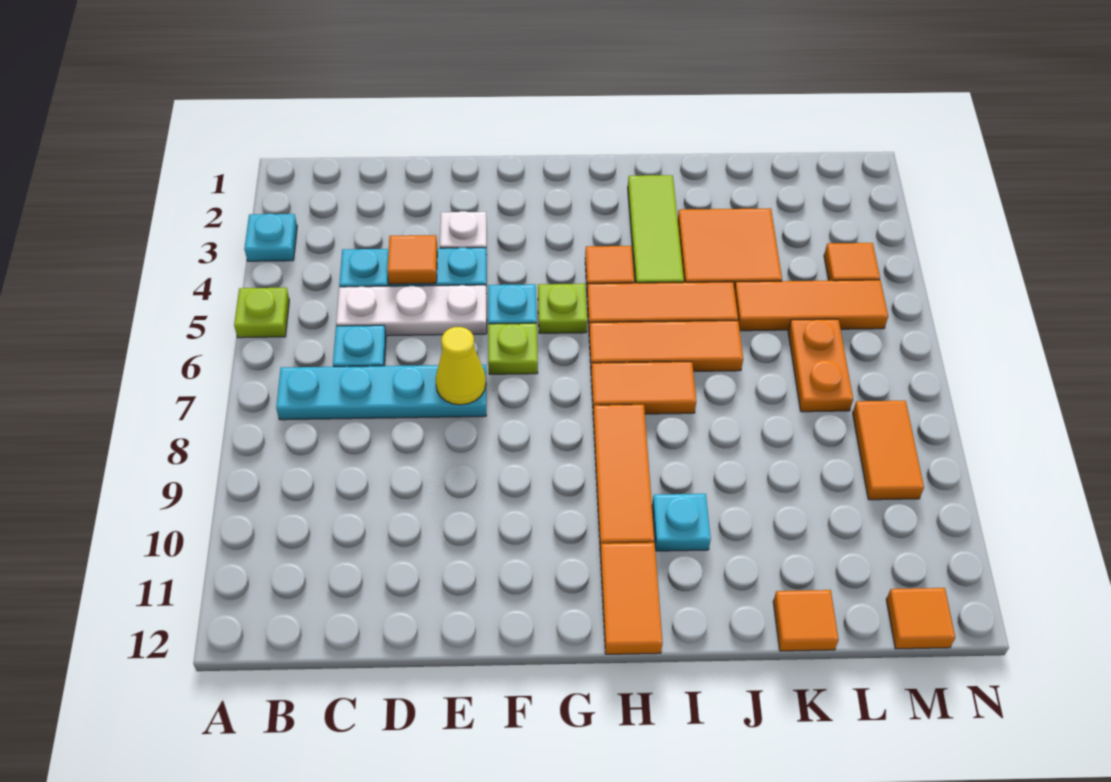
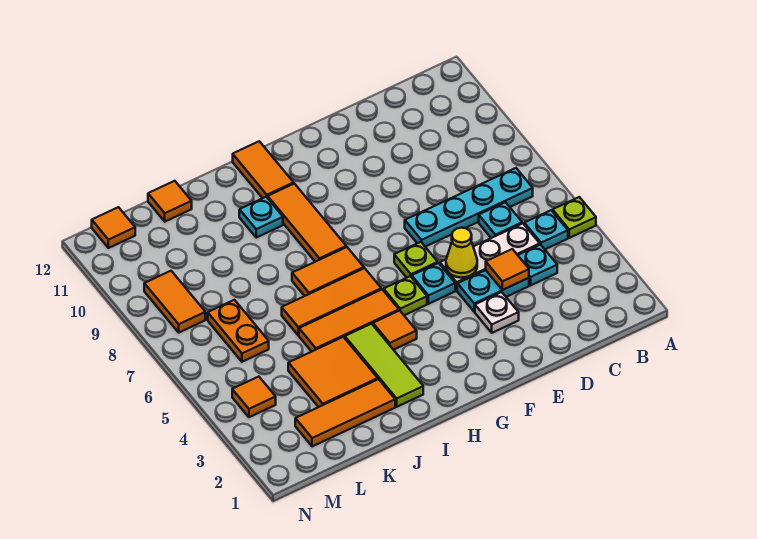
cyan plate A3 level 1 -> cyan plate B5 level 1
yellow cone E7 level 2 -> yellow cone E5 level 2
orange tile K5:M5 level 1 -> orange tile J2:L2 level 1

